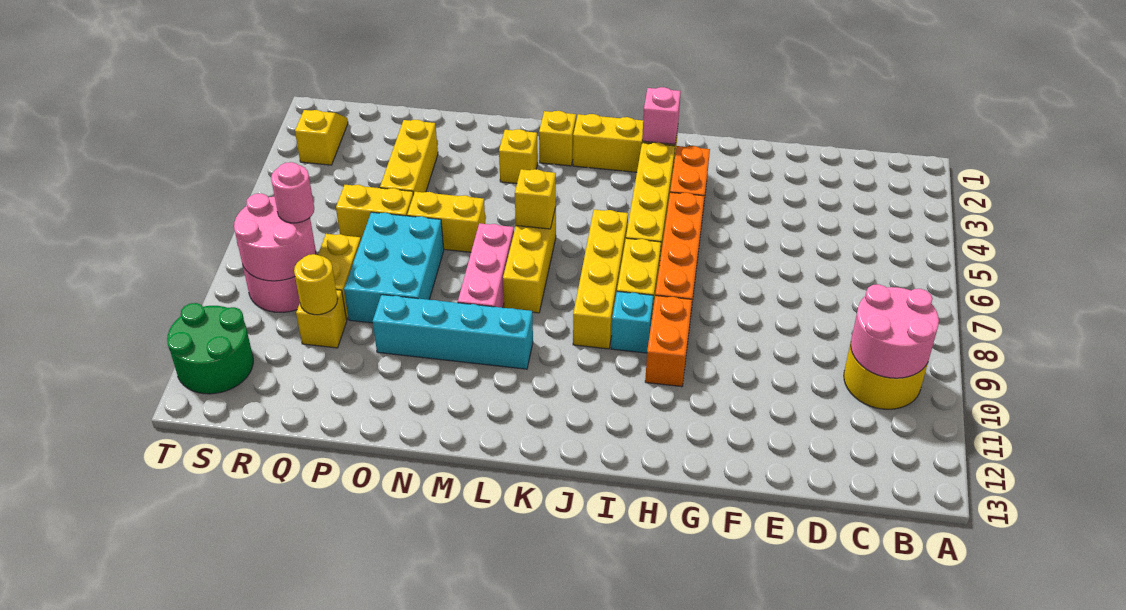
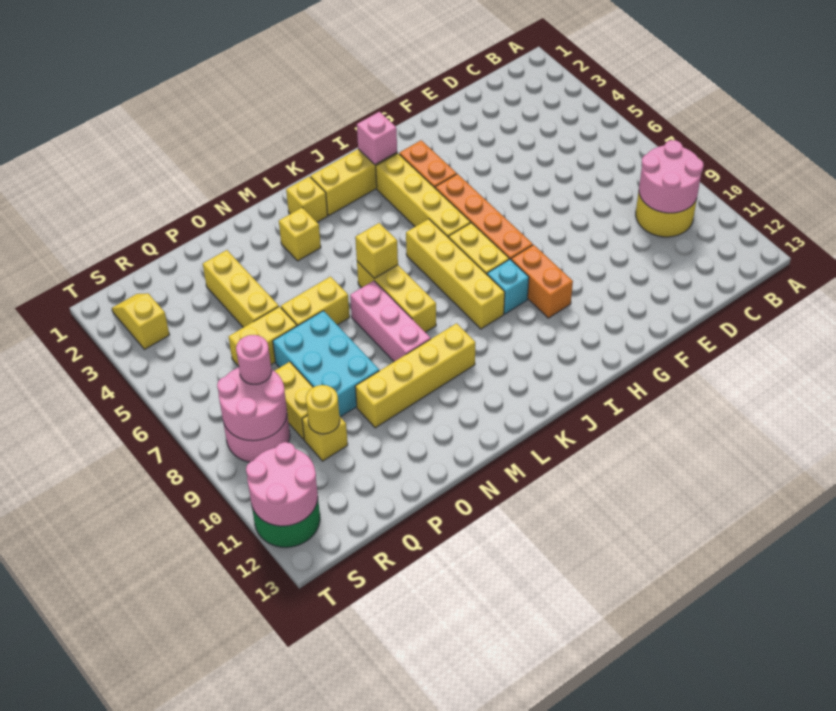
cyan brick L10:O10 level 1 -> yellow brick L10:O10 level 1
none -> pink round brick S11:T12 level 2

